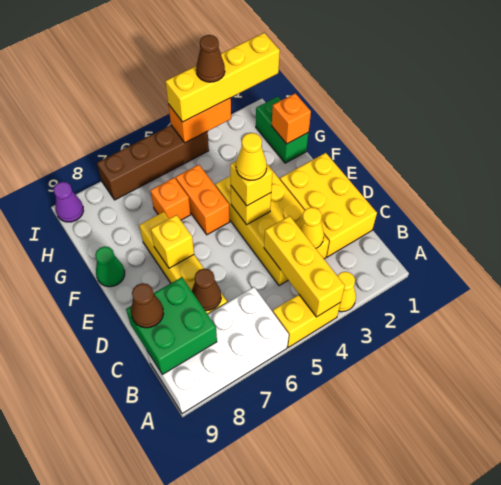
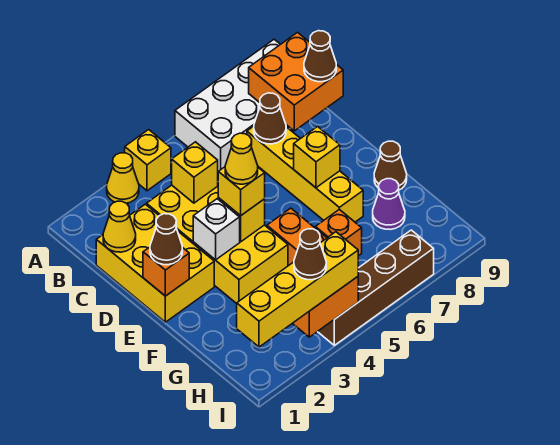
yellow brick A4:A5 level 1 -> yellow brick A4 level 1
yellow brick A4:C4 level 2 -> yellow brick C4 level 2
green brick B8:C9 level 2 -> orange brick B8:C9 level 2
yellow cone C3 level 2 -> yellow cone C1 level 2
none -> brown cone E1 level 3
none -> white brick E3 level 2
green cone F9 level 1 -> brown cone F9 level 1
green brick G1:H1 level 1 -> none
orange brick G1 level 2 -> orange brick E1 level 2
purple cone I9 level 1 -> purple cone G8 level 1

